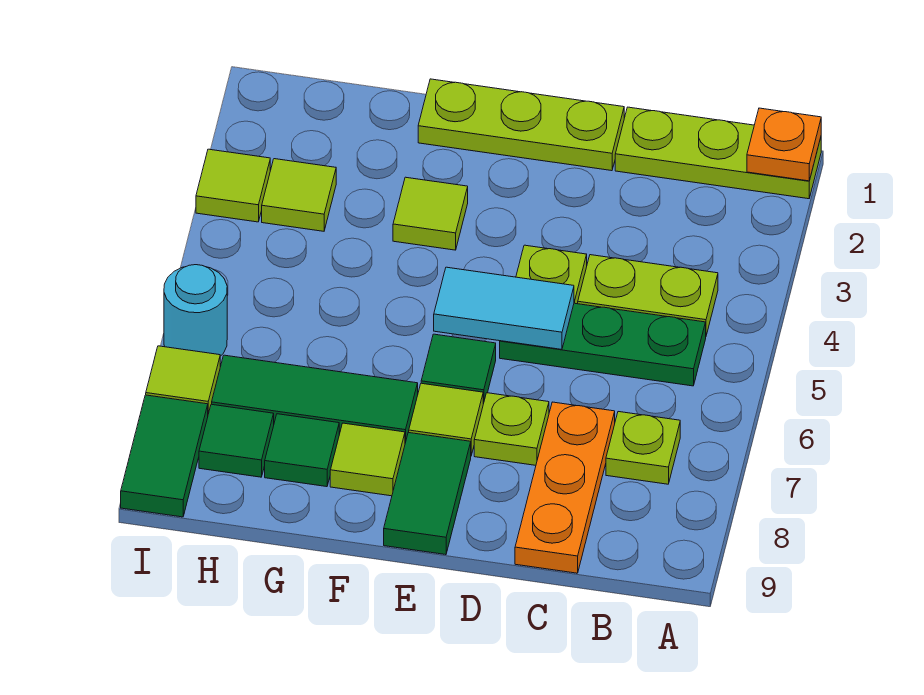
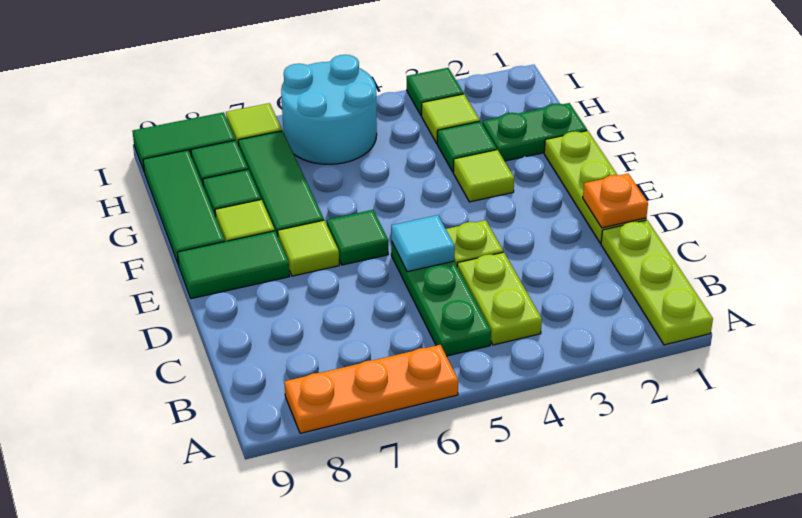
orange plate A1 level 2 -> orange plate D1 level 2
lime plate B7 level 1 -> none
orange plate C7:C9 level 1 -> orange plate A6:A8 level 1
cyan tile D5:E5 level 2 -> cyan tile D5 level 2
lime plate D7 level 1 -> none
none -> green tile F9:H9 level 1
none -> green plate G1:G2 level 1
none -> green tile G3 level 1
lime tile I3 level 1 -> green tile I3 level 1
cyan round brick I6 level 1 -> cyan round brick H5:I6 level 1

